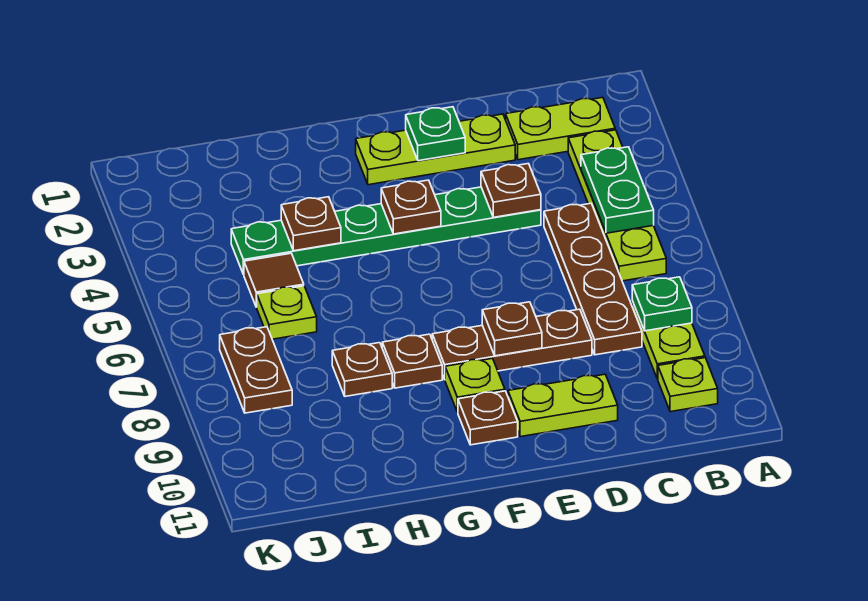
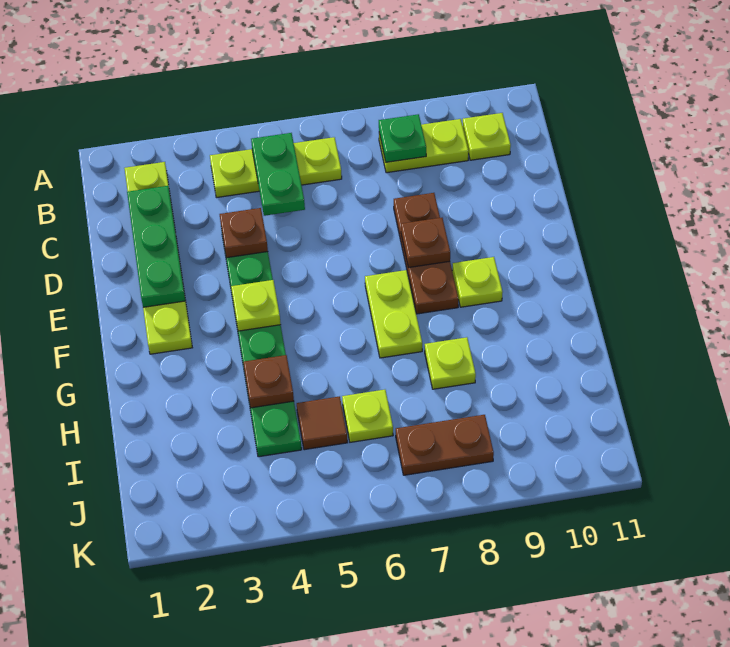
lime plate B3:B6 level 1 -> lime plate B4:B6 level 1
green plate B4:B5 level 2 -> green plate B5:C5 level 2
brown plate C5:C8 level 1 -> none
lime plate D10:E10 level 1 -> lime plate F7:G7 level 1
green plate E2 level 2 -> green plate C2:E2 level 2
brown plate F4 level 2 -> lime plate F4 level 2
brown plate F10 level 1 -> none
brown plate G8 level 1 -> none
brown plate H8 level 1 -> lime plate H8 level 1

